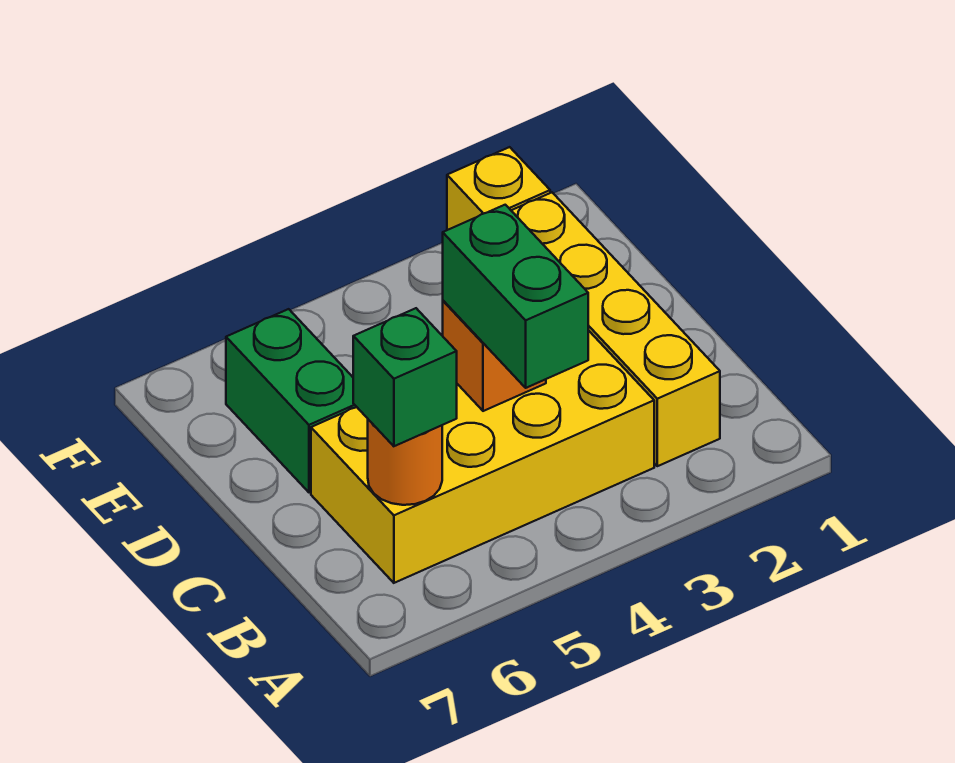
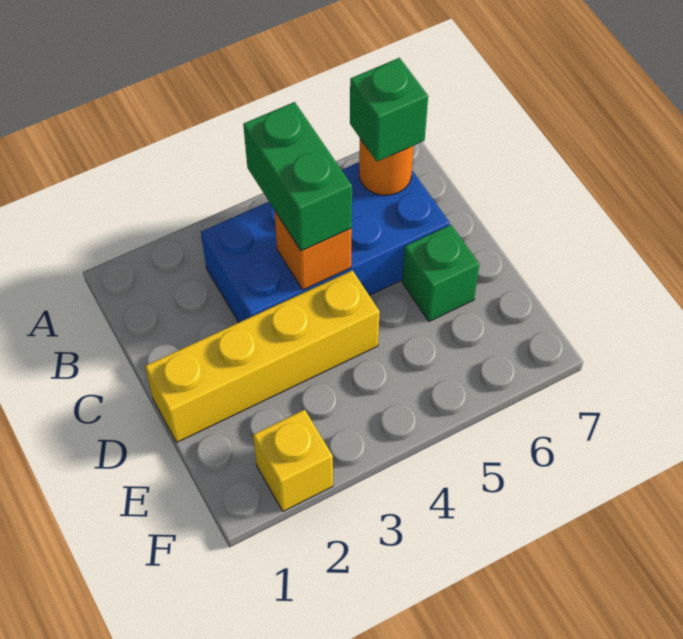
yellow brick B2:E2 level 1 -> yellow brick D1:D4 level 1
yellow brick B3:C6 level 1 -> blue brick B3:C6 level 1
green brick D6:E6 level 1 -> green brick D6 level 1

